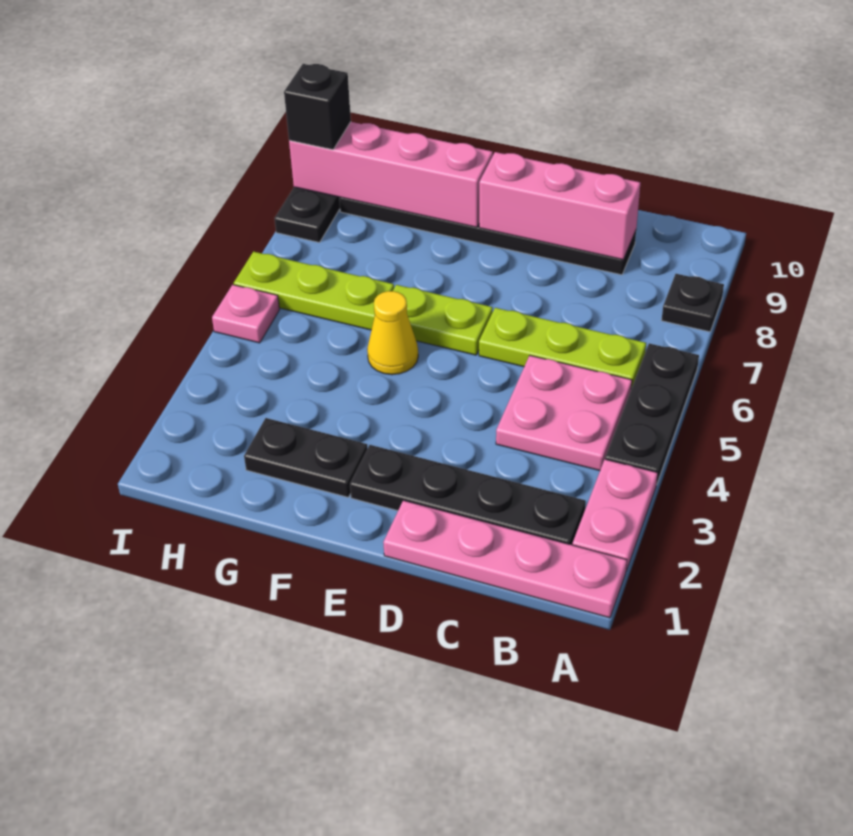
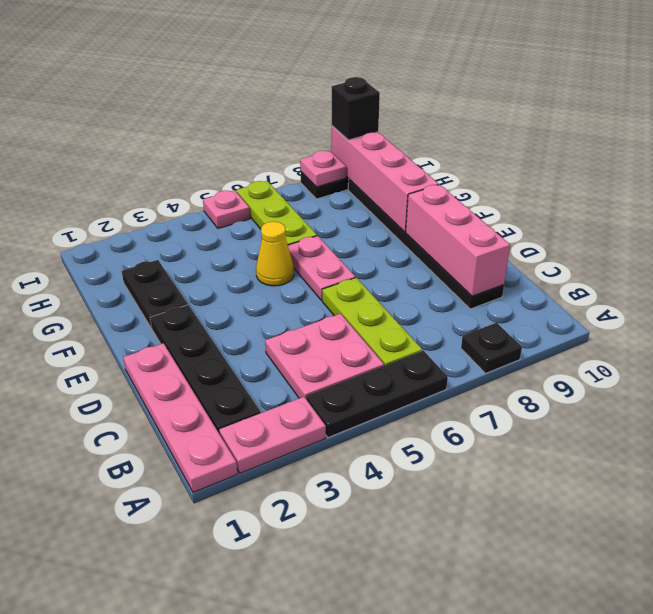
lime plate E6:F6 level 1 -> pink plate E6:F6 level 1
none -> pink plate I8 level 2

